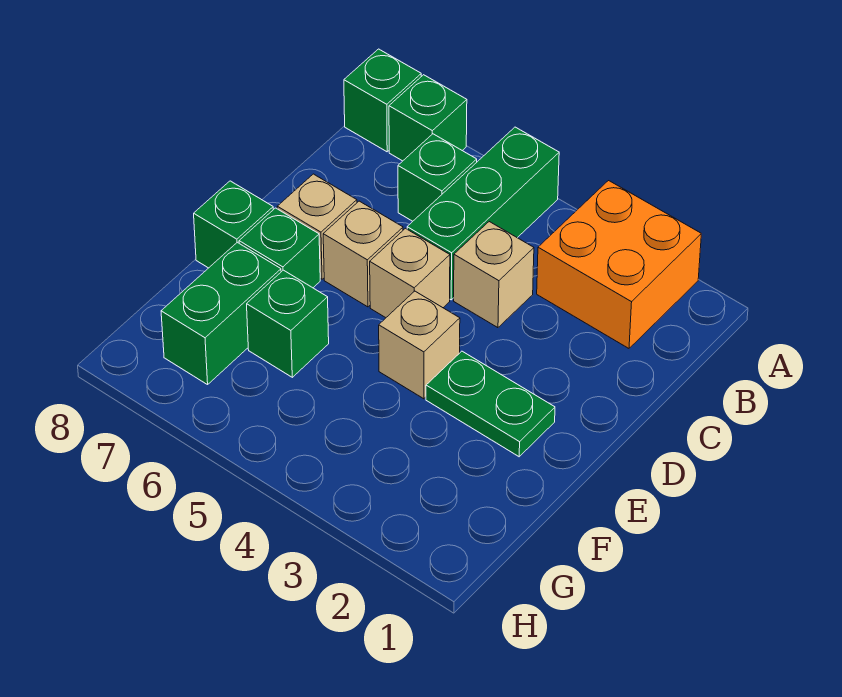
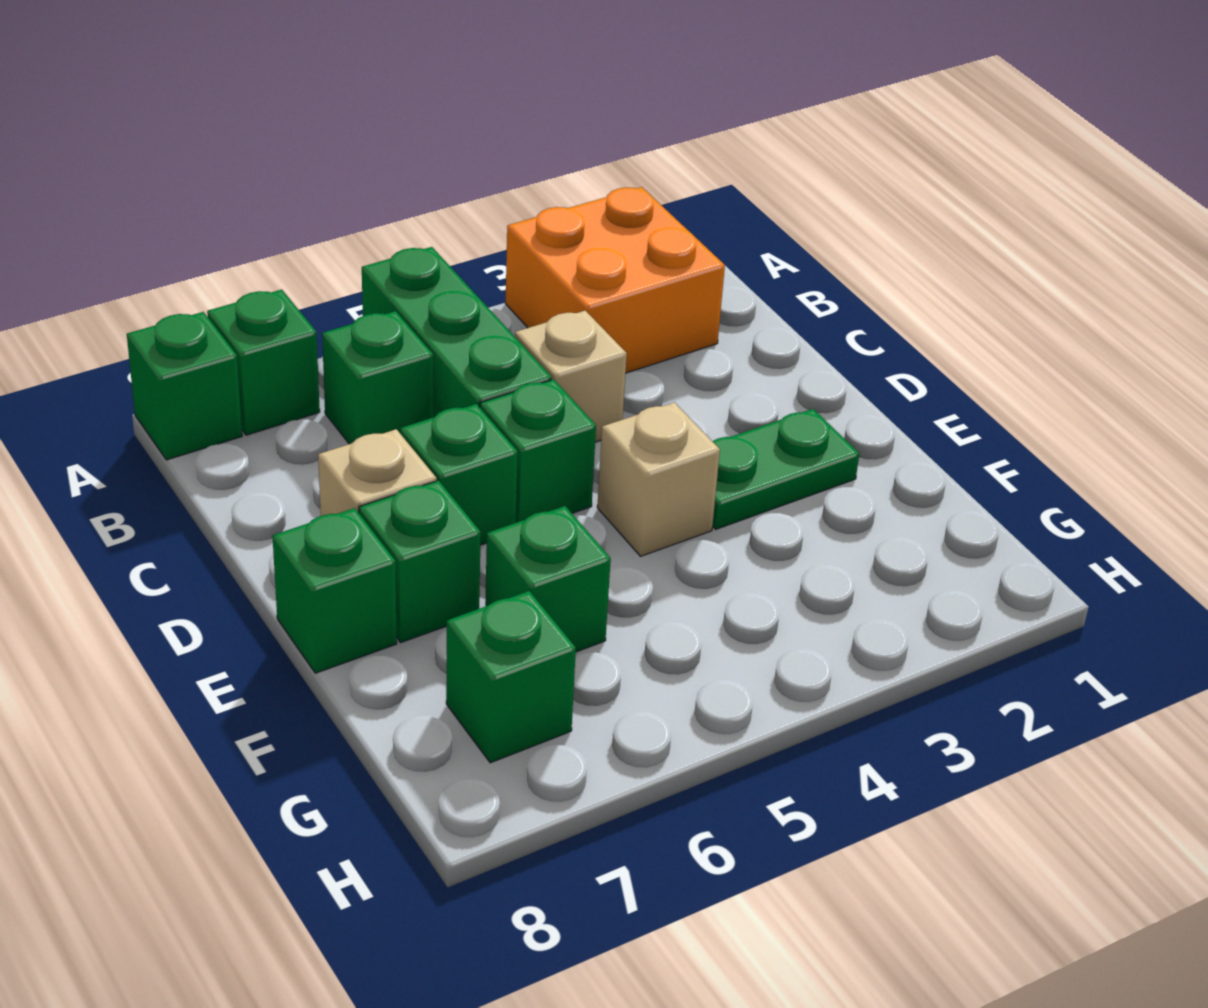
tan brick D5 level 1 -> green brick D5 level 1
tan brick D6 level 1 -> green brick D6 level 1
green brick F7:G7 level 1 -> green brick G7 level 1

